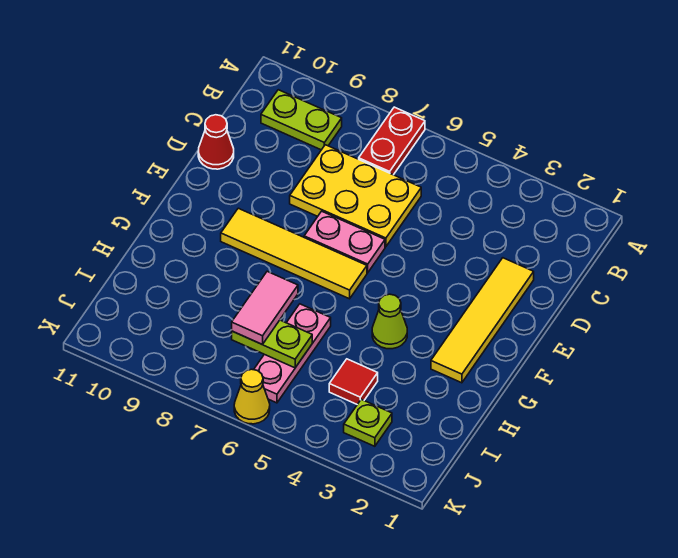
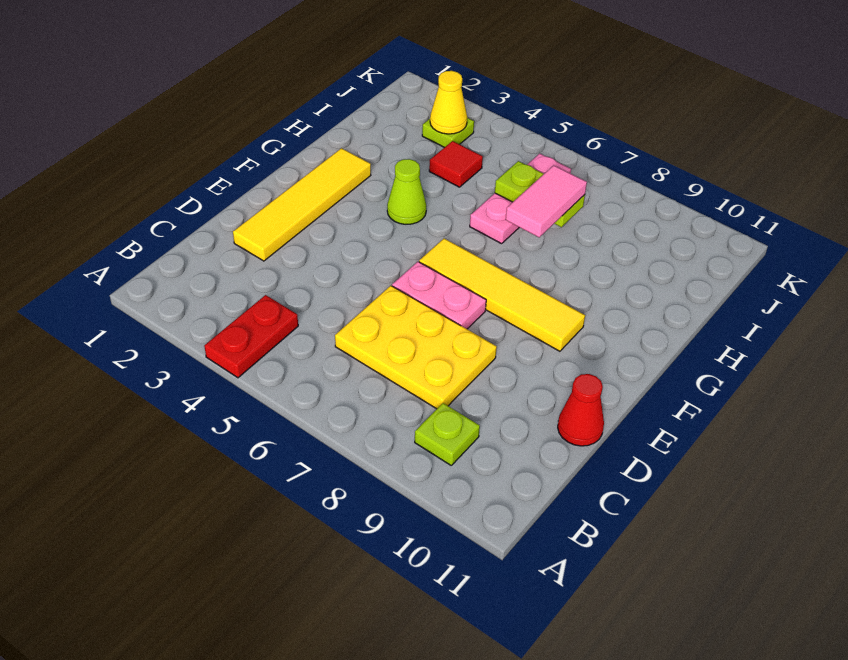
red plate A7:B7 level 1 -> red plate A4:B4 level 1
lime plate B9:B10 level 1 -> lime plate B9 level 1
yellow cone K6 level 1 -> yellow cone J3 level 2

